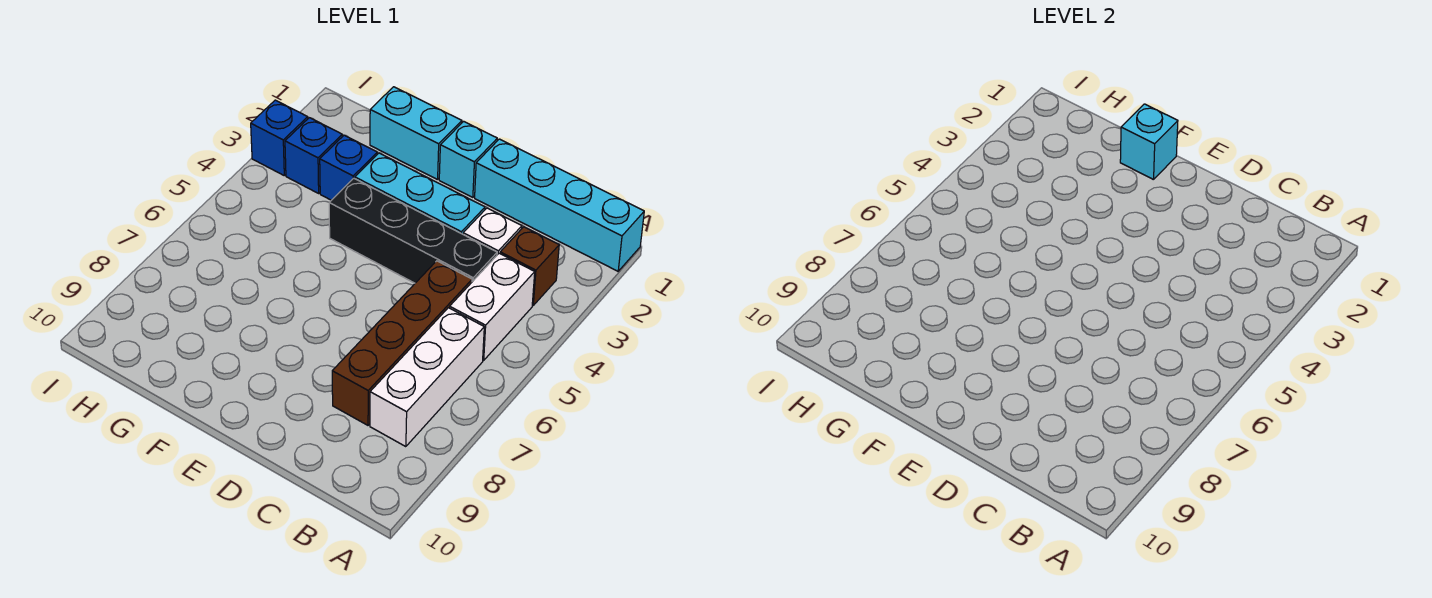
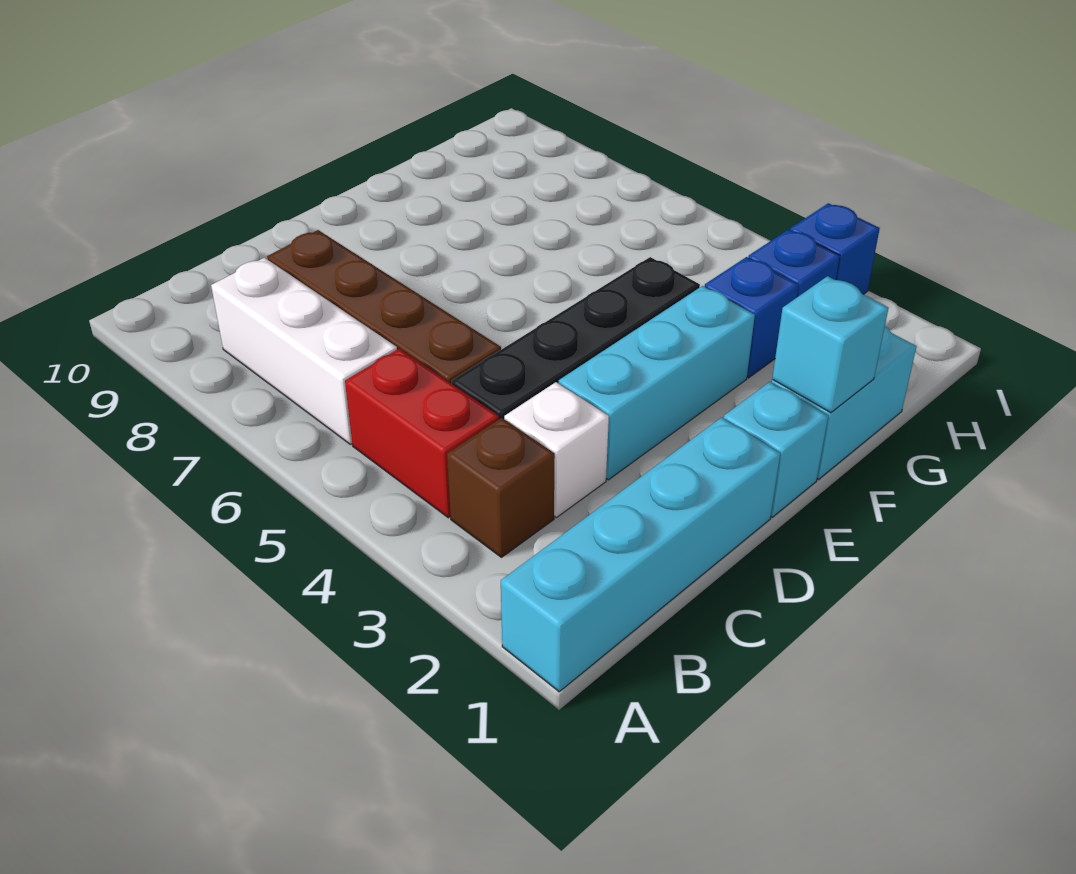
white brick B4:B5 level 1 -> red brick B4:B5 level 1

